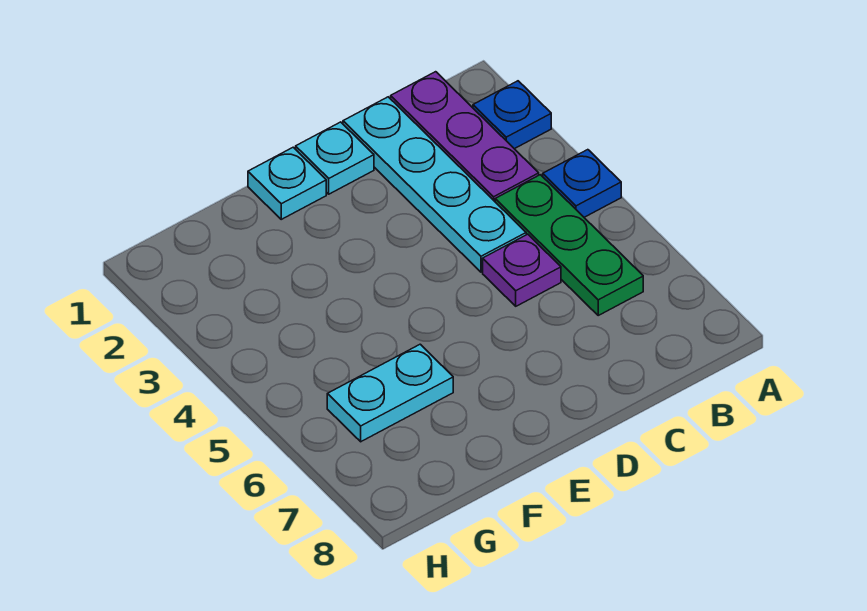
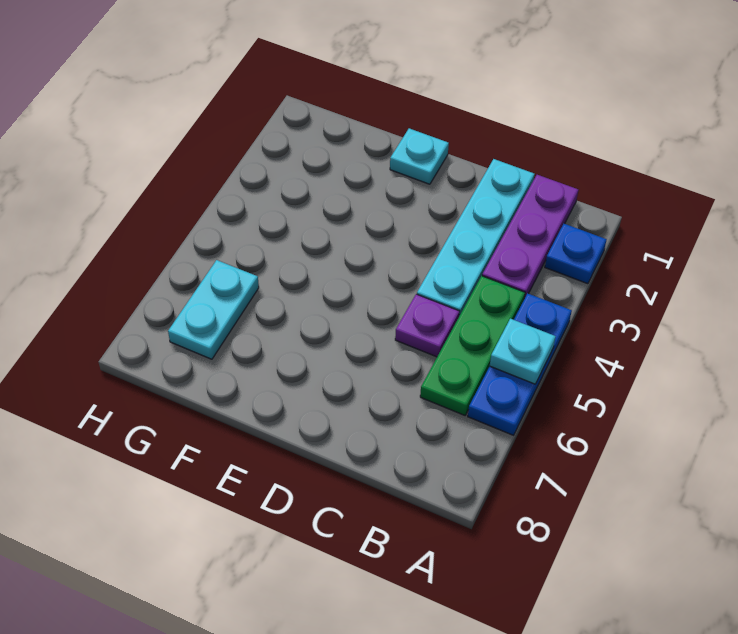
blue plate A4 level 1 -> blue plate A4:A6 level 1
cyan plate D1 level 1 -> cyan plate A5 level 2
cyan plate F6:G6 level 1 -> cyan plate G6:G7 level 1

